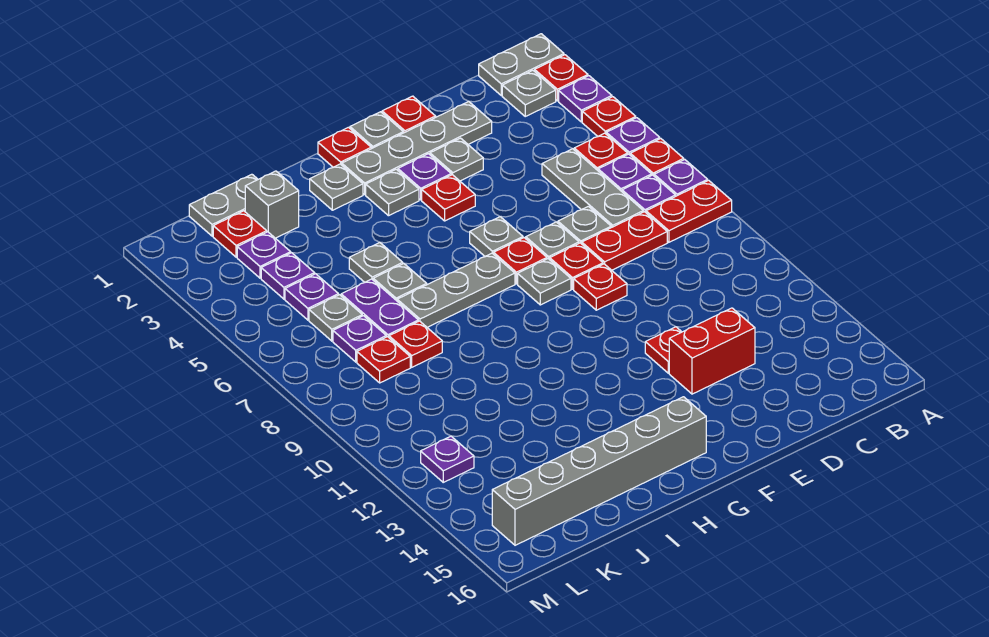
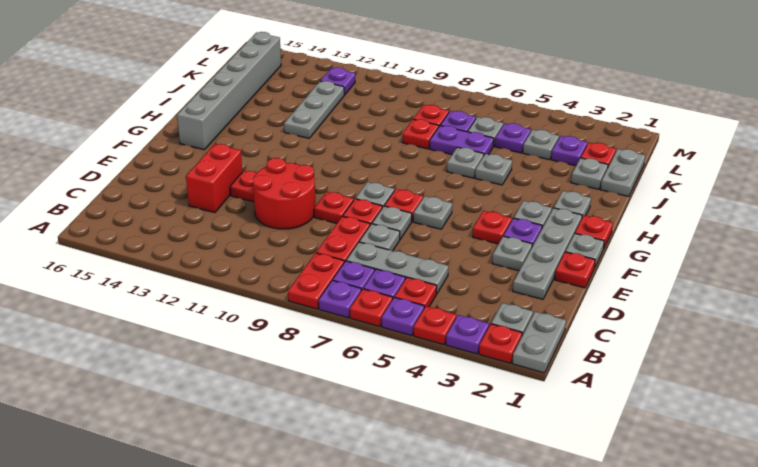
none -> red round brick D10:E11 level 1
grey plate G7:I7 level 1 -> grey plate I12:K12 level 1
grey brick J2 level 1 -> grey plate J2 level 1
purple plate K4 level 1 -> grey plate K4 level 1

